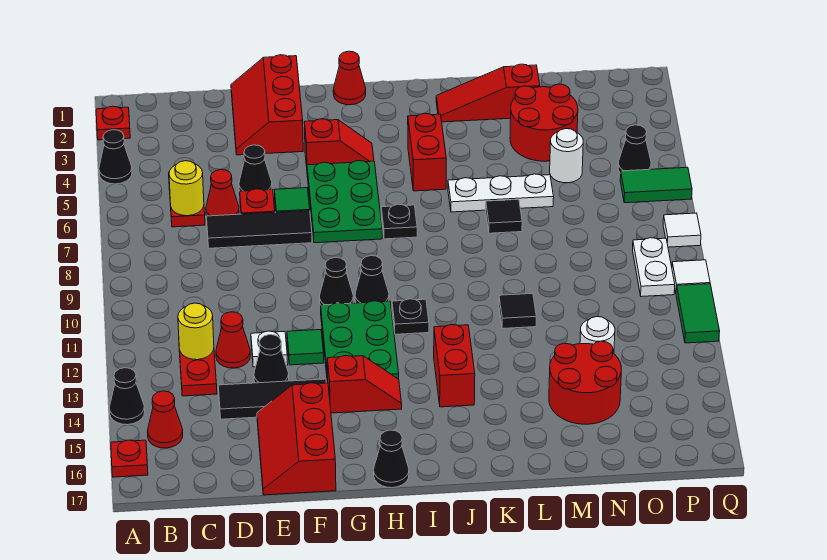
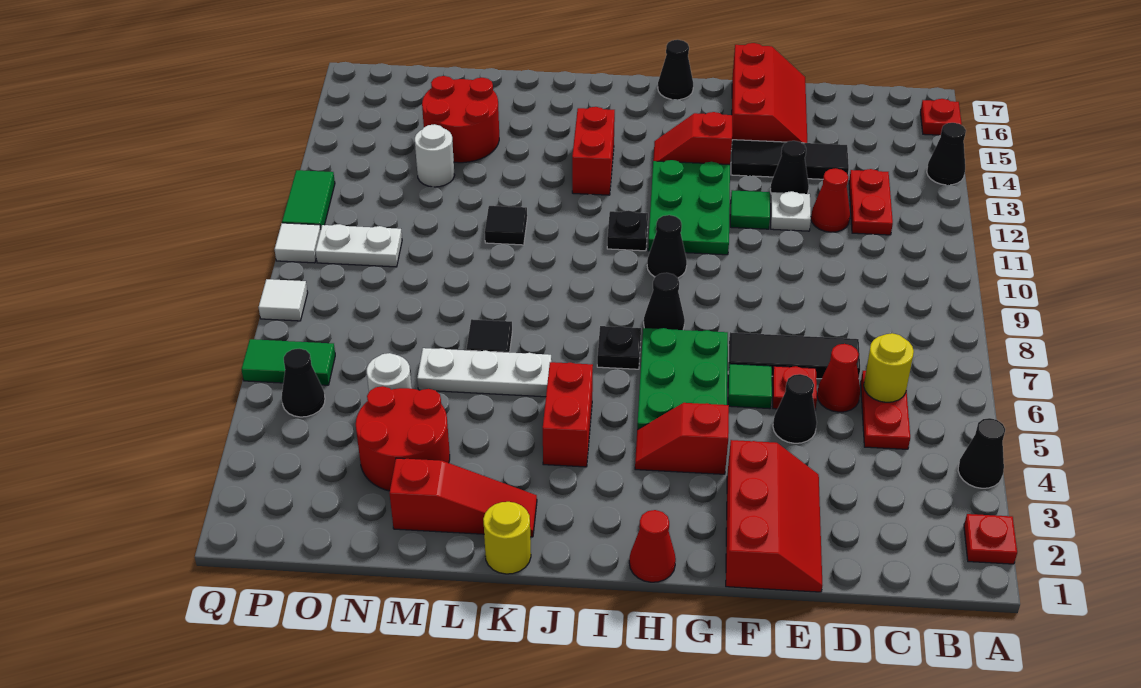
red cone B15 level 1 -> none
yellow round brick C12 level 2 -> yellow round brick K1 level 1
black cone G10 level 1 -> black cone H8 level 1
white plate P9:P10 level 1 -> white plate O10:P10 level 1

